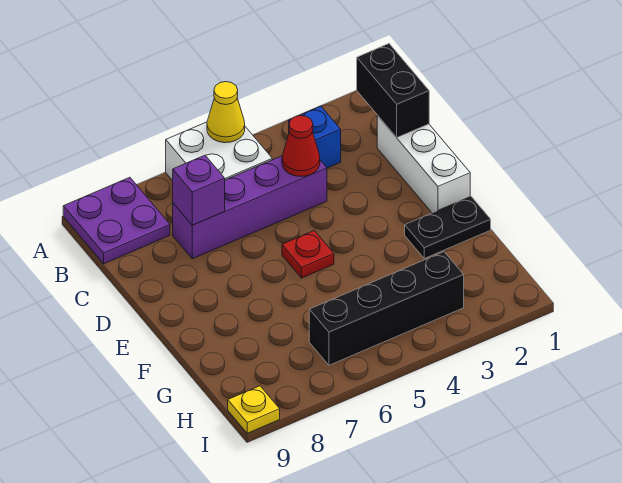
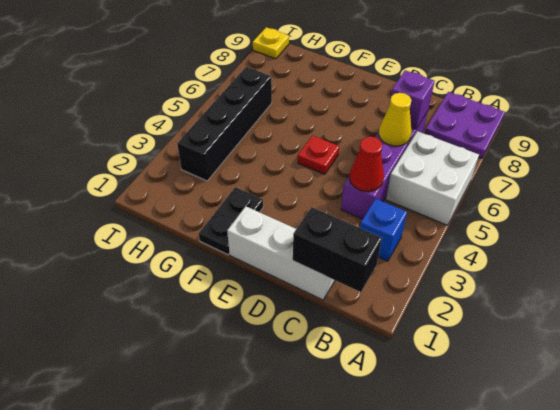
yellow cone A5 level 2 -> yellow cone C6 level 2

